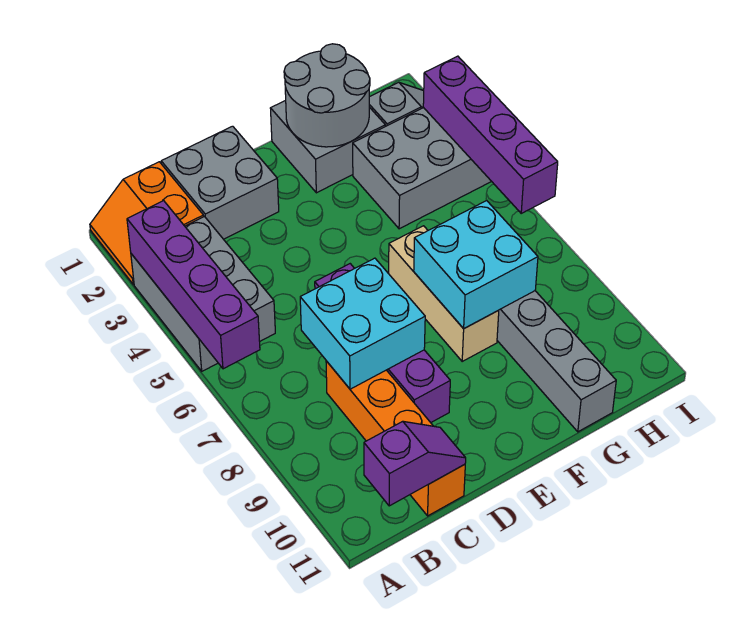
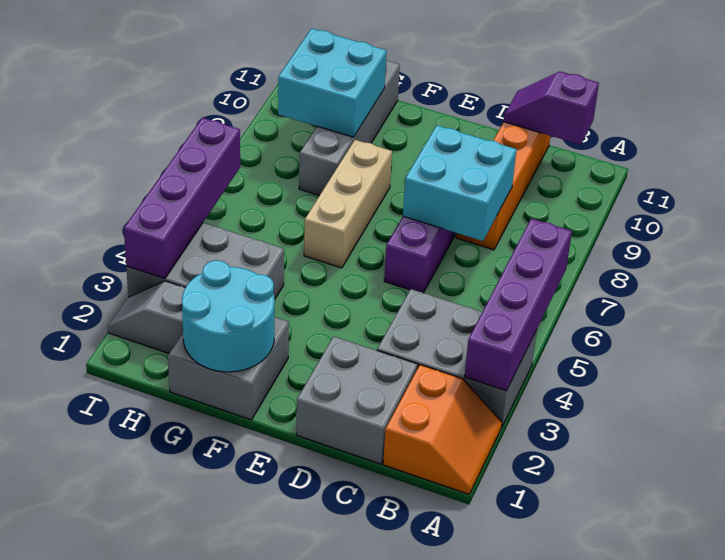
grey brick A3:B5 level 1 -> grey brick A3:C4 level 1
grey round brick F1:G2 level 2 -> cyan round brick F1:G2 level 2
cyan brick F7:G8 level 2 -> cyan brick G9:H10 level 2

